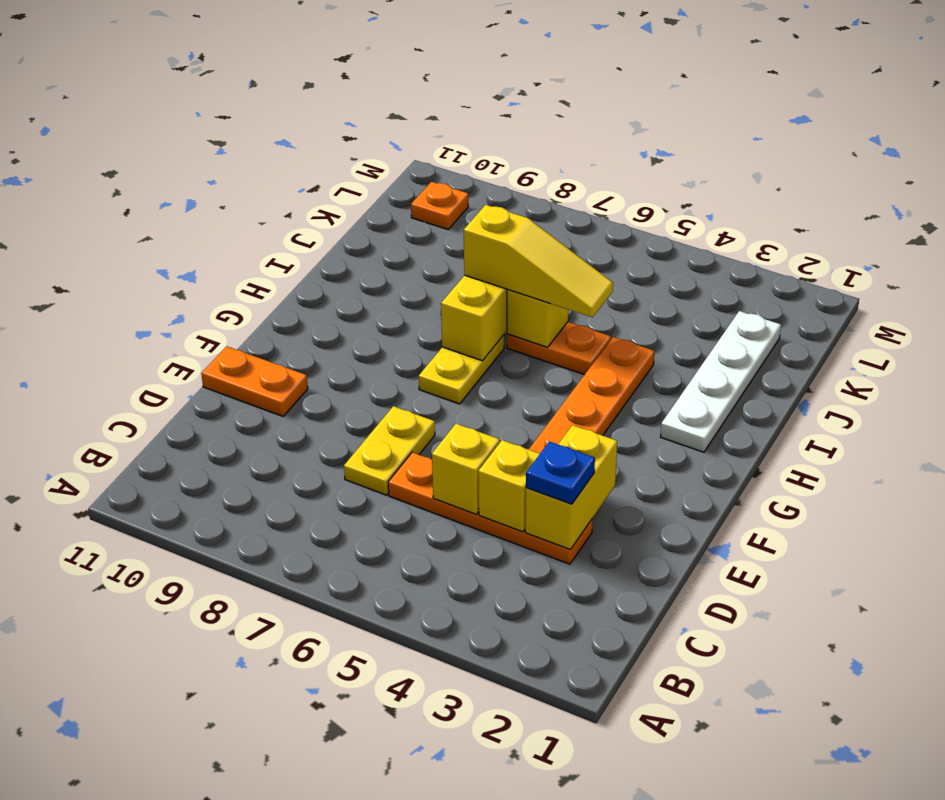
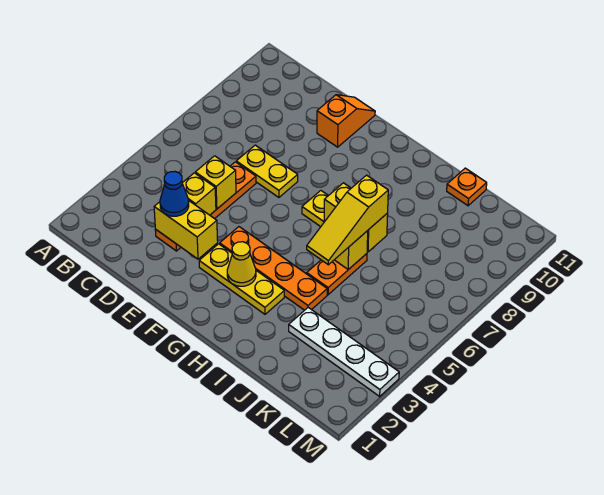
blue plate D3 level 3 -> blue cone D3 level 3
orange plate E10:E11 level 1 -> orange slope E10:E11 level 1 top 10
none -> yellow plate F3:H3 level 1
none -> yellow cone G3 level 2
white plate H2:K2 level 1 -> white plate J3:M3 level 1
orange plate L10 level 1 -> orange plate J11 level 1

